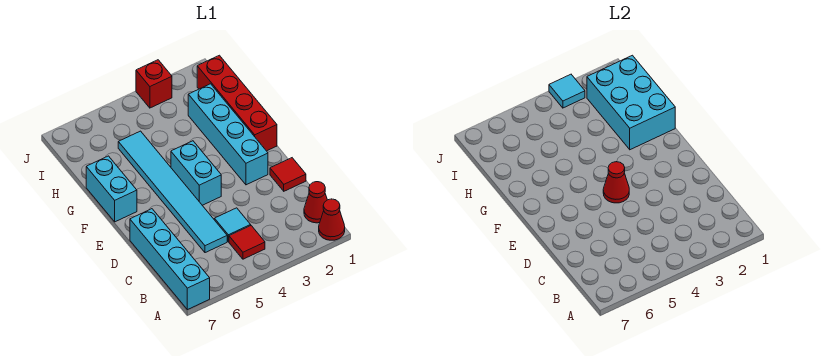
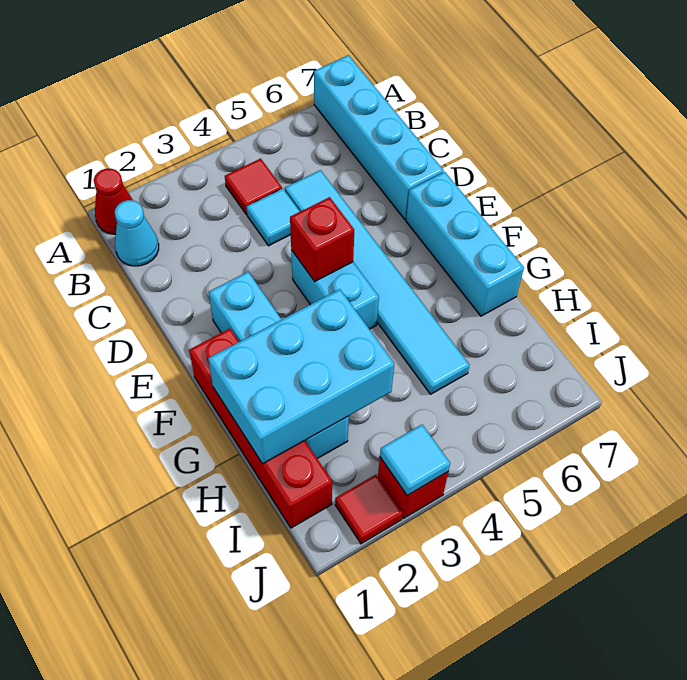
red cone B1 level 1 -> cyan cone B1 level 1
red tile D1 level 1 -> red tile J2 level 1
red cone E4 level 2 -> red brick E4 level 2
cyan brick F7:G7 level 1 -> cyan brick E7:G7 level 1
cyan brick G1:I2 level 2 -> cyan brick G1:H3 level 2

